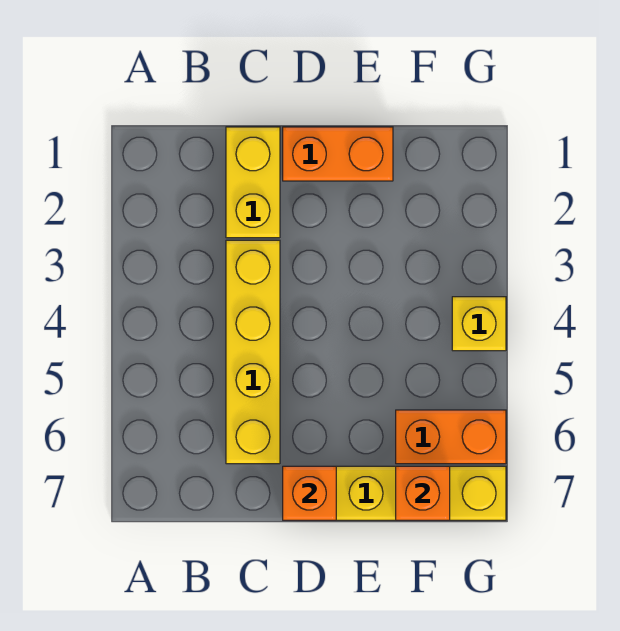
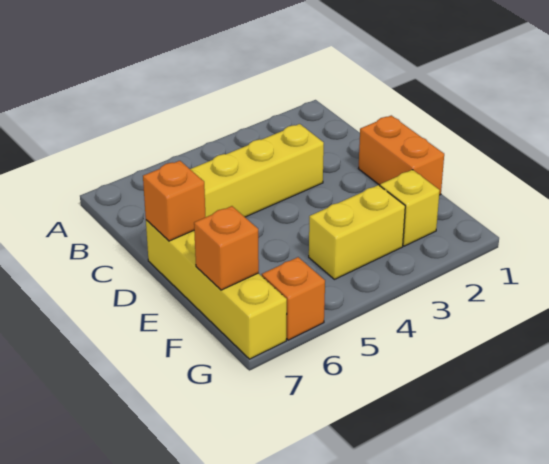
yellow brick C1:C2 level 1 -> yellow brick F3:F4 level 1
orange brick F6:G6 level 1 -> orange brick G6 level 1
yellow brick G4 level 1 -> yellow brick F2 level 1

